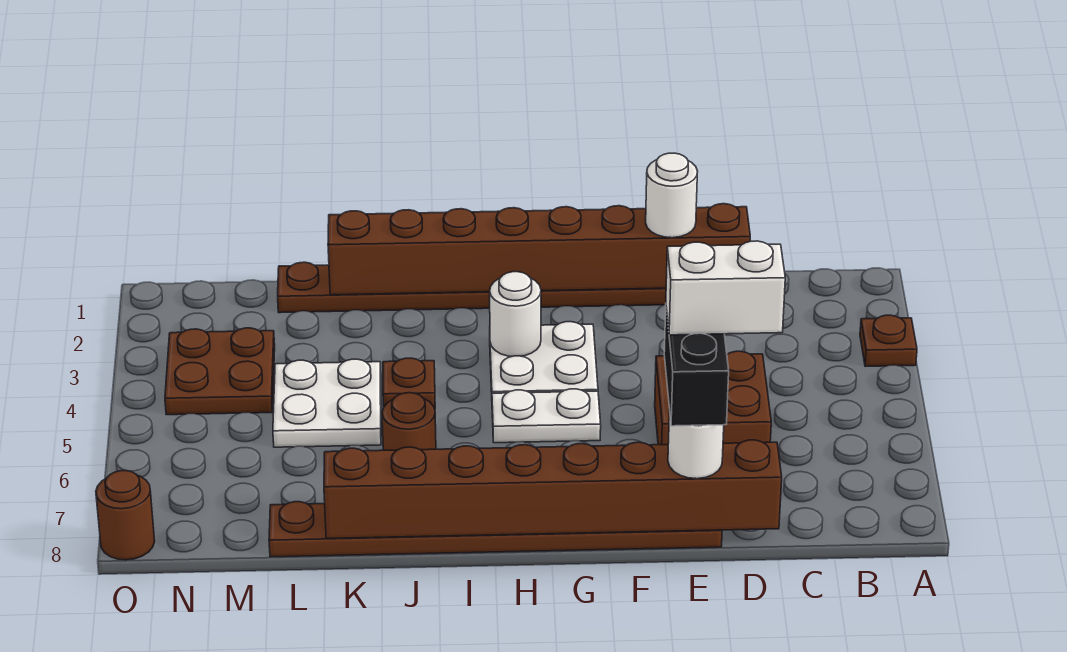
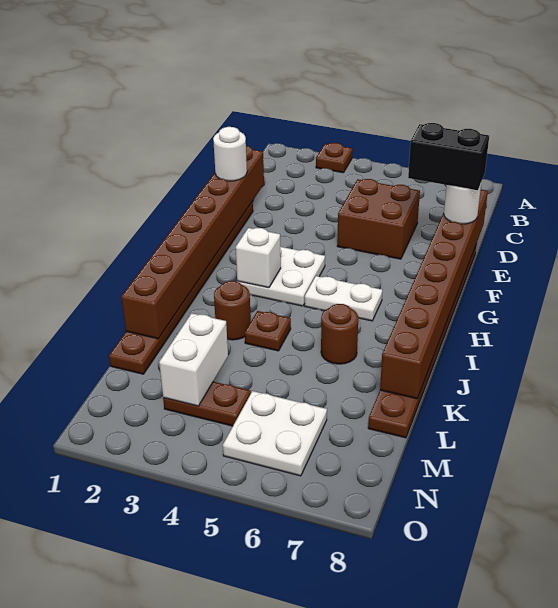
white brick D7:E7 level 5 -> white brick L3:M3 level 2
white plate G5:H5 level 1 -> white plate H5:H6 level 1
white round brick H3 level 2 -> white brick H3 level 2
white plate K4:L5 level 1 -> white plate M5:N6 level 1
brown plate M3:N4 level 1 -> brown plate M3:M4 level 1
brown round brick O8 level 1 -> brown round brick J3 level 1

